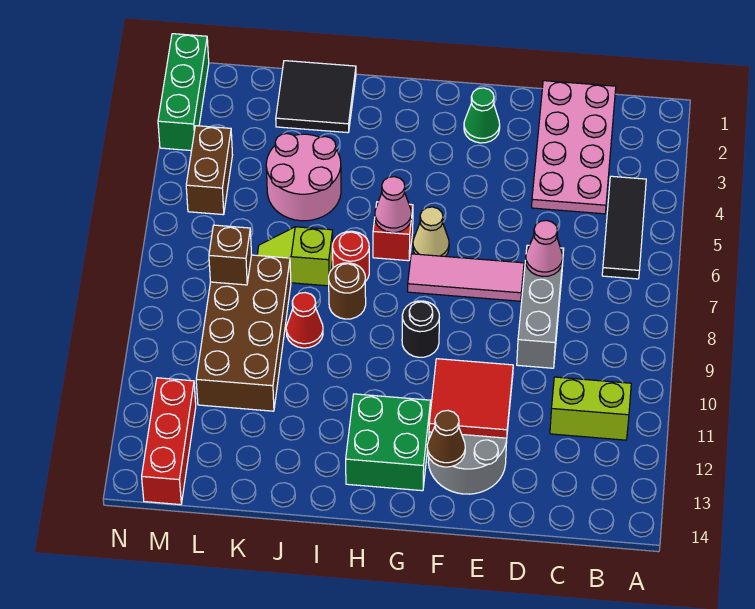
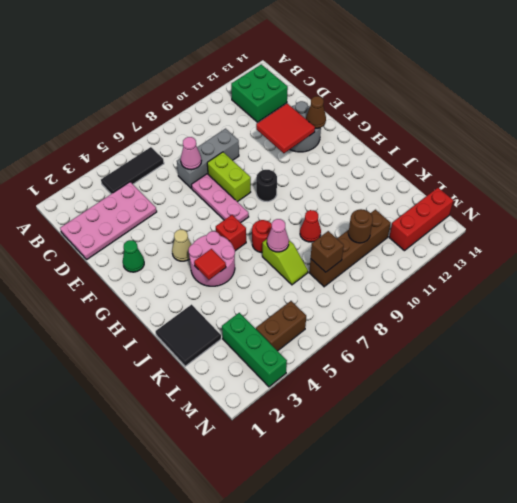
lime brick B11:C11 level 1 -> lime brick E8:F8 level 1
pink tile E7:G7 level 1 -> pink plate E7:G7 level 1
tan cone G6 level 1 -> tan cone G4 level 1
green brick G12:H13 level 1 -> green brick B12:C13 level 1
pink cone H6 level 2 -> pink cone J7 level 2
none -> red tile I4 level 2
brown round brick I8 level 1 -> brown round brick L10 level 2
pink round brick J4:K5 level 1 -> pink round brick H4:I5 level 1
brown brick K8:L11 level 1 -> brown brick L8:L11 level 1
green brick N1:N3 level 1 -> green brick L3:N3 level 1

